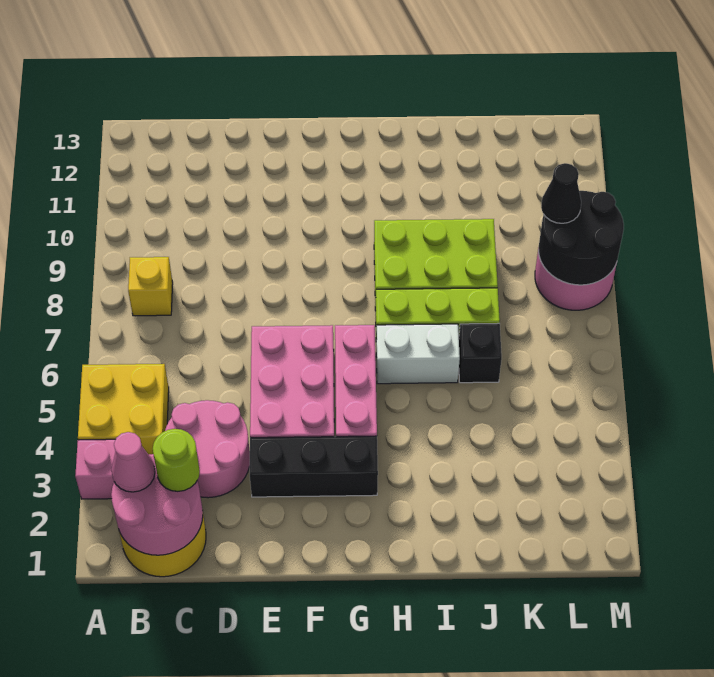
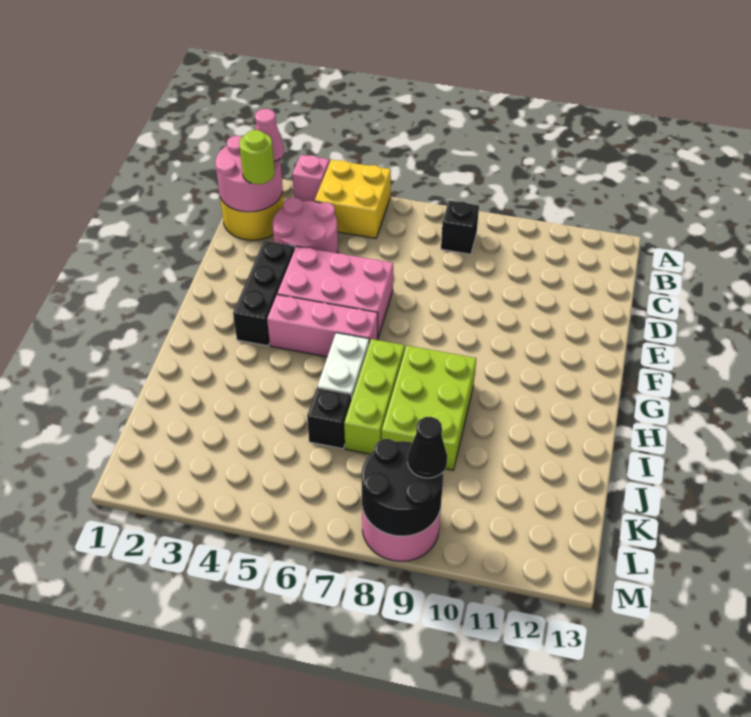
yellow brick B8 level 1 -> black brick B8 level 1

